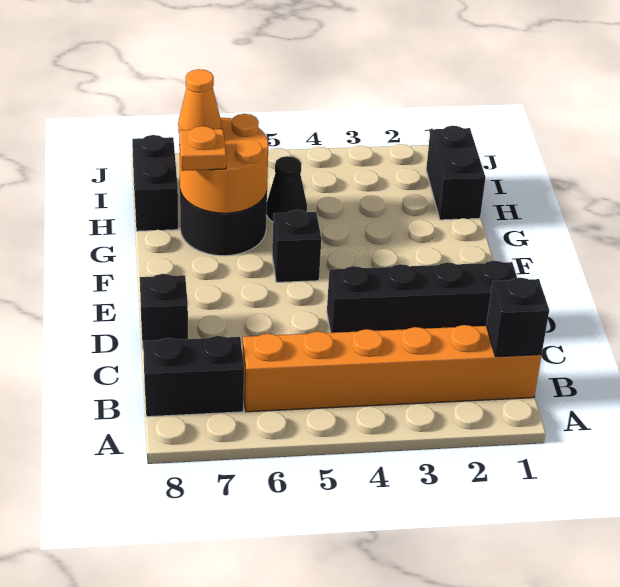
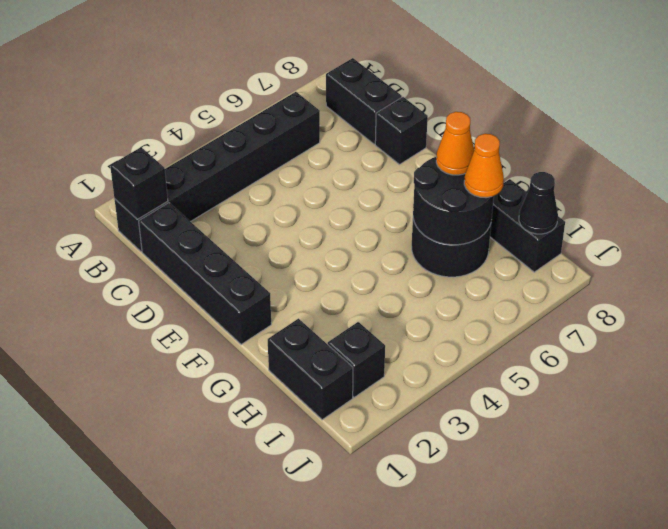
orange brick B1:B6 level 1 -> black brick B1:B6 level 1
black brick B7:B8 level 1 -> black brick B8:C8 level 1
black brick D1:D4 level 1 -> black brick C1:F1 level 1
black brick F5 level 1 -> black brick I2 level 1
orange round brick G6:H7 level 2 -> black round brick G6:H7 level 2
orange plate G7 level 3 -> orange cone G7 level 3
black cone H5 level 1 -> black cone I8 level 2

